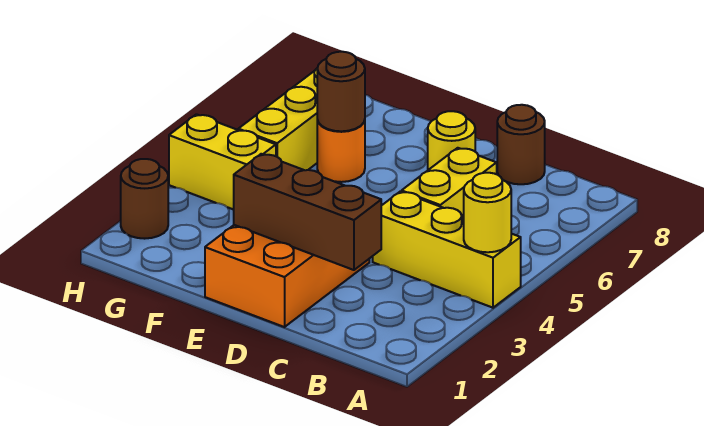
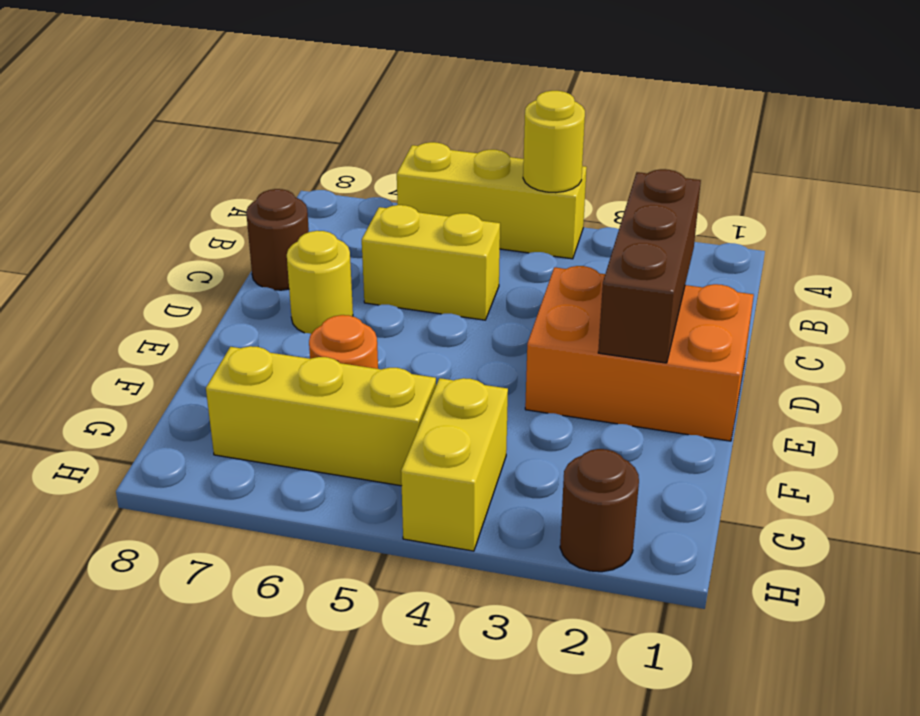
yellow brick A4:C4 level 1 -> yellow brick A4:A6 level 1
brown round brick F6 level 2 -> none

